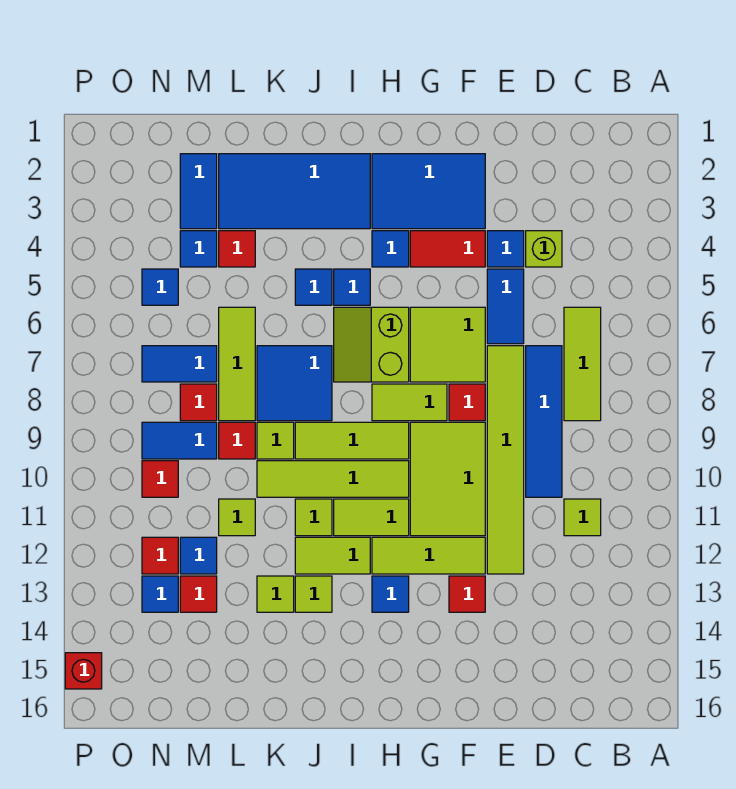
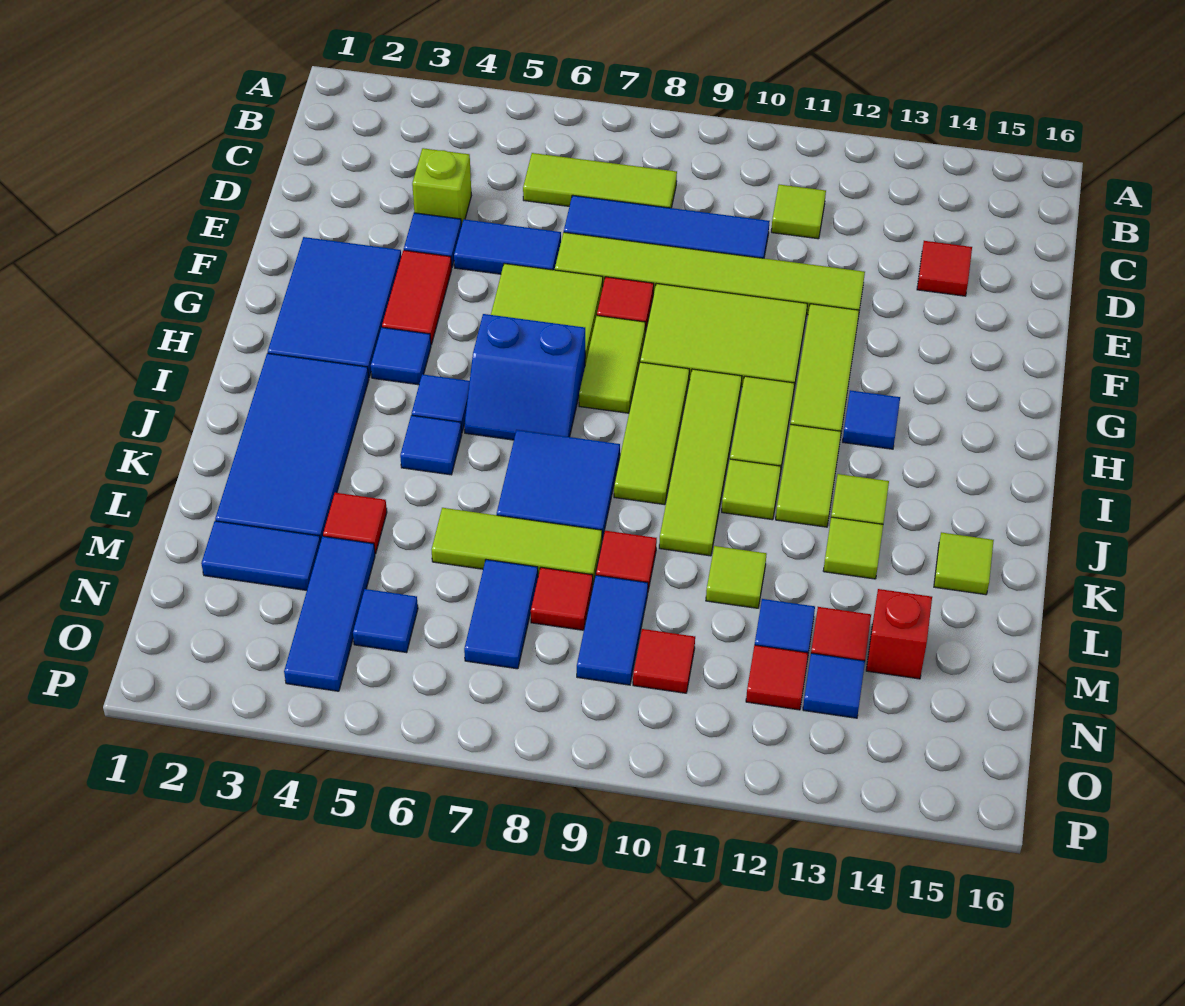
red tile F13 level 1 -> red tile D14 level 1
lime slope H6:I7 level 1 top H -> blue slope H6:I7 level 1 top H
lime tile K9 level 1 -> lime tile K15 level 1
blue tile M4 level 1 -> blue tile M4:O4 level 1
red brick P15 level 1 -> red brick M14 level 1

